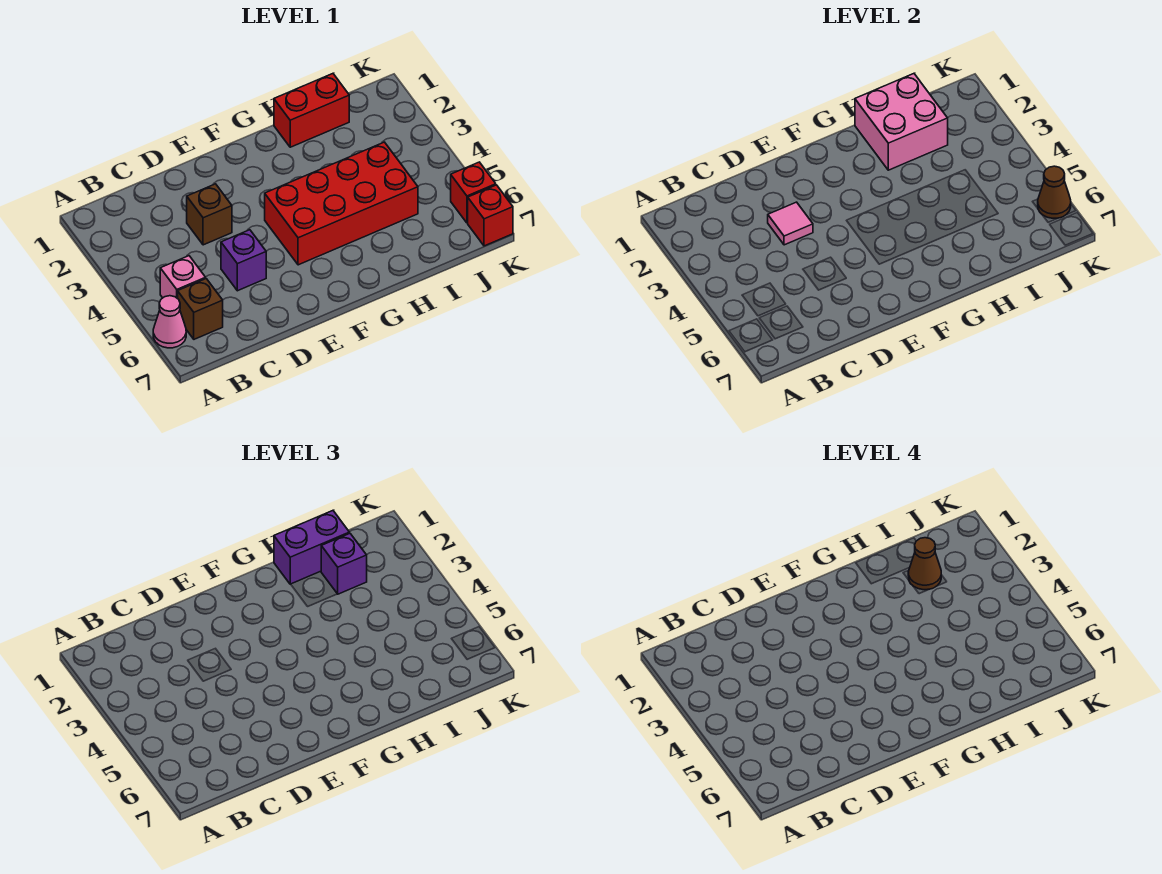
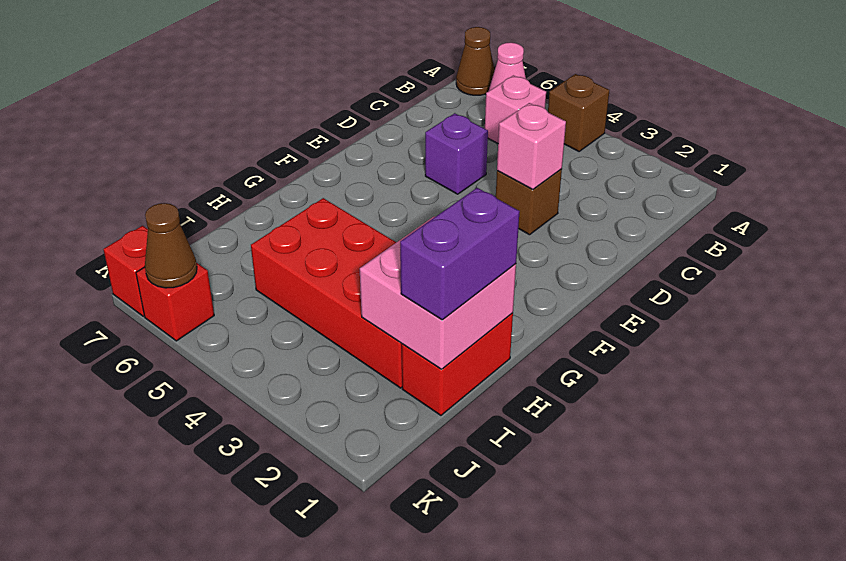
brown brick B6 level 1 -> brown brick A4 level 1
pink tile D3 level 2 -> pink brick D3 level 2
red brick F4:I5 level 1 -> red brick H2:I5 level 1
purple brick I2 level 3 -> none
brown cone I2 level 4 -> brown cone A7 level 1

